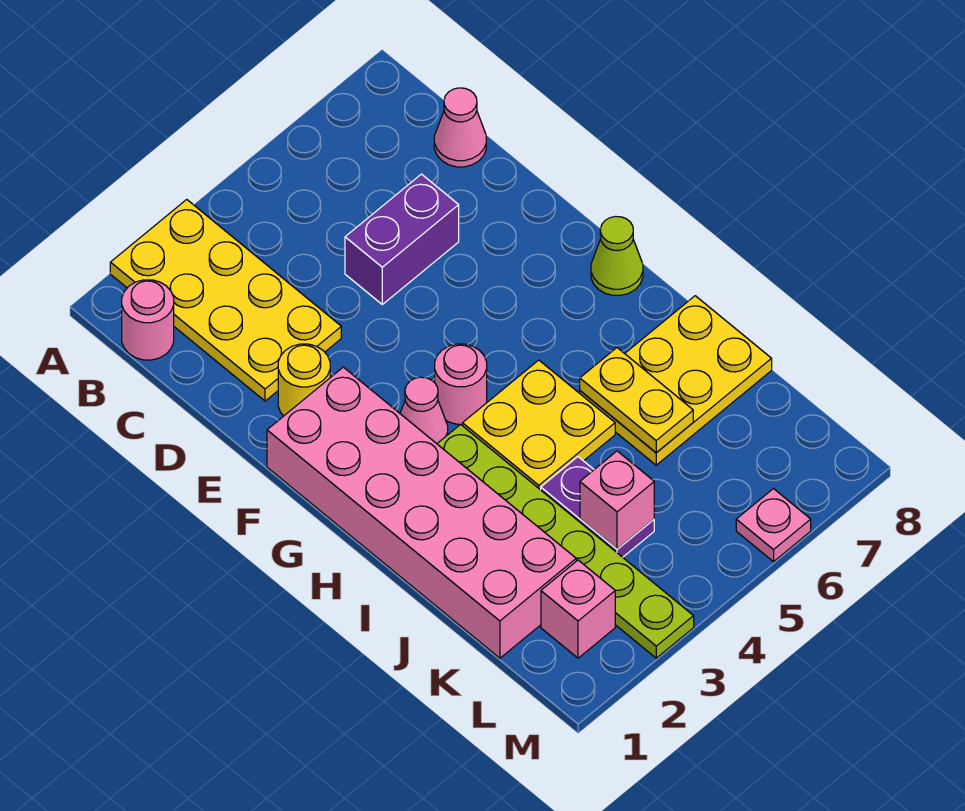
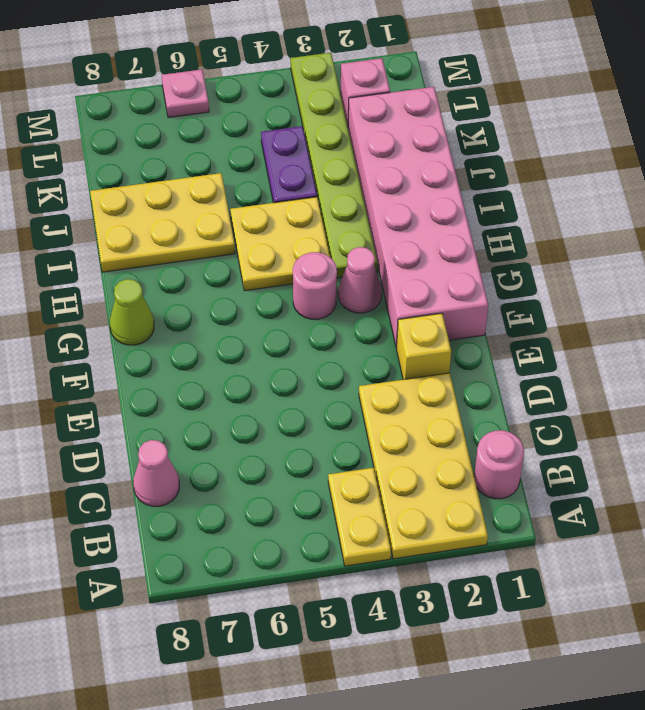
purple brick D5:D6 level 1 -> none
yellow round brick E2 level 1 -> yellow brick E2 level 1
yellow plate I6:J6 level 2 -> yellow plate A4:B4 level 1
pink brick K4 level 2 -> none

